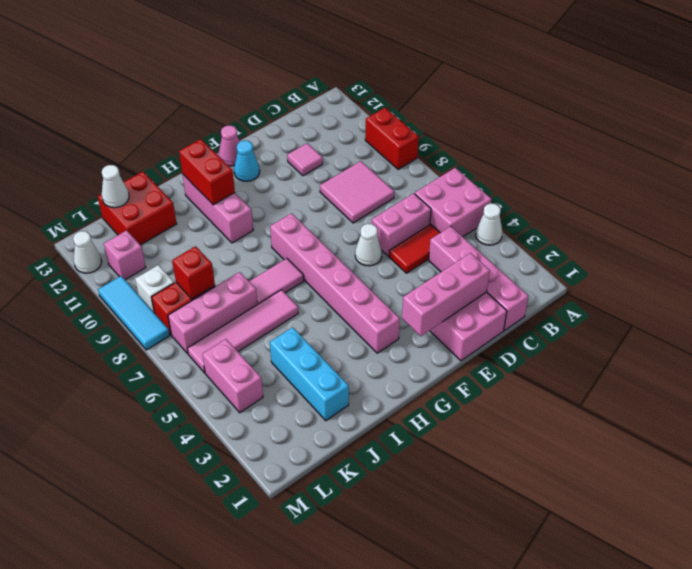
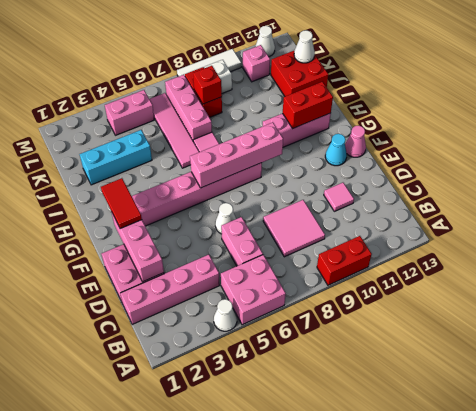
red tile C5:D5 level 1 -> red tile F2:G2 level 3
none -> pink brick G6:G9 level 2
cyan tile M8:M10 level 1 -> white tile M8:M10 level 1

